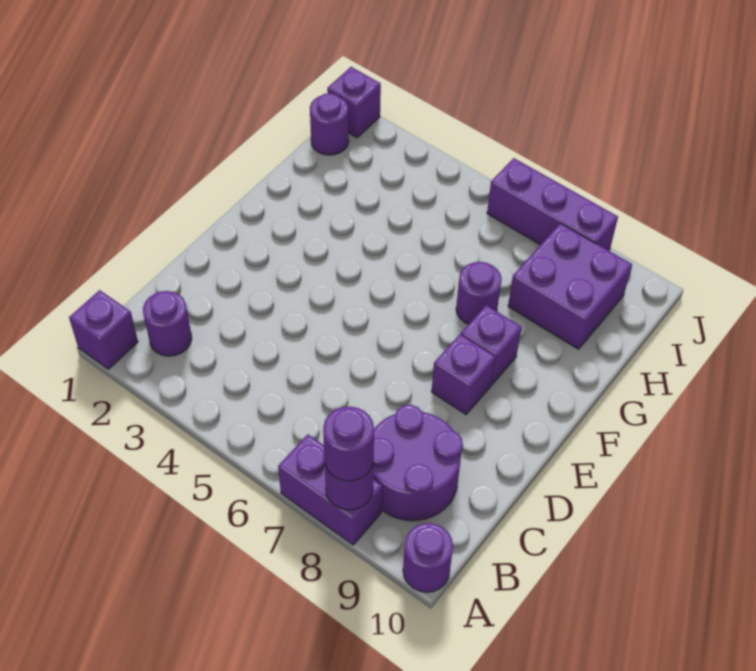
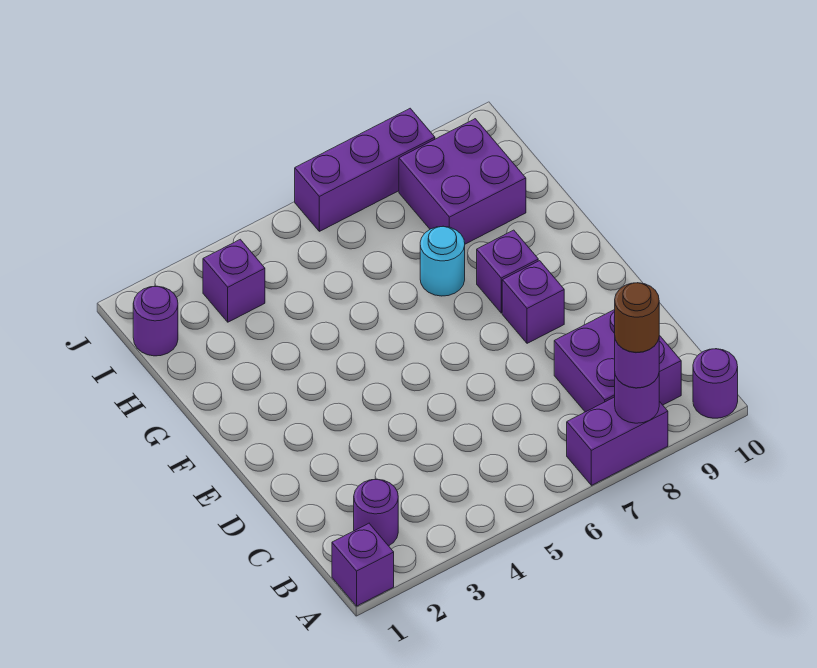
none -> brown round brick A8 level 4
purple round brick B8:C9 level 1 -> purple brick B8:C9 level 1
purple round brick G7 level 1 -> cyan round brick G7 level 1
purple brick J1 level 1 -> purple brick I3 level 1

